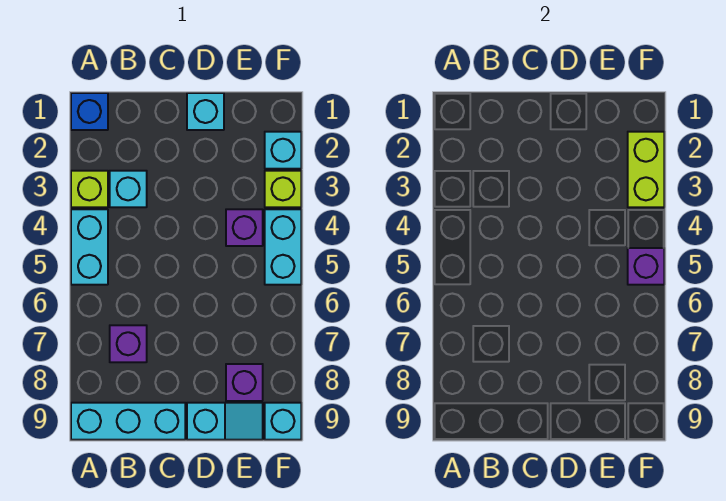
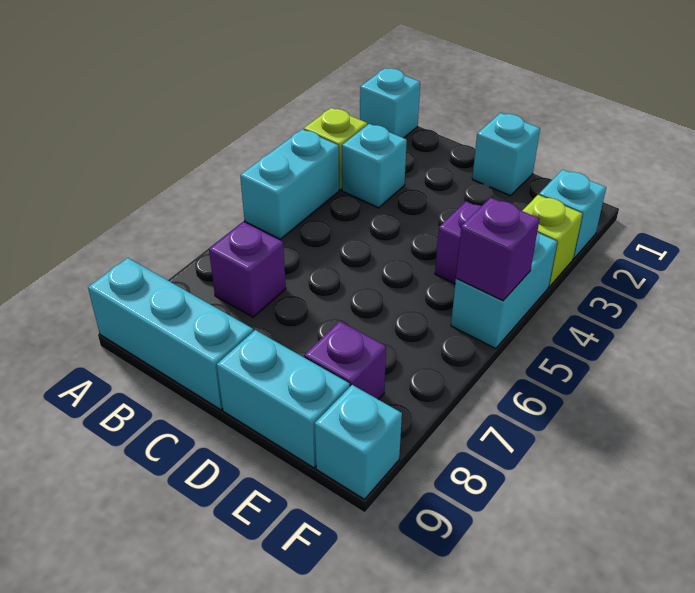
blue brick A1 level 1 -> cyan brick A1 level 1
cyan slope D9:E9 level 1 top D -> cyan brick D9:E9 level 1
lime brick F2:F3 level 2 -> none

